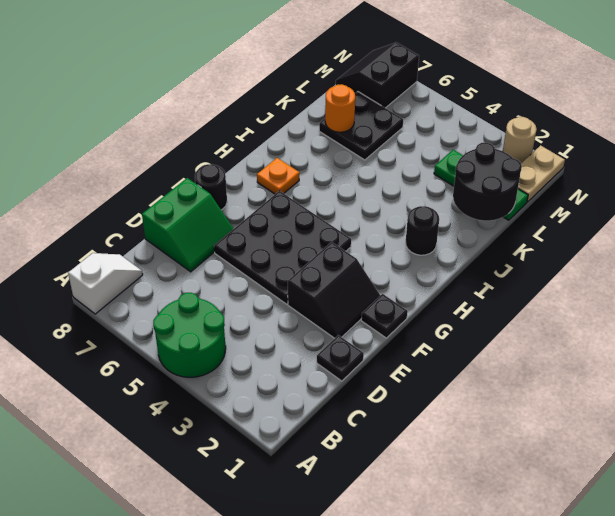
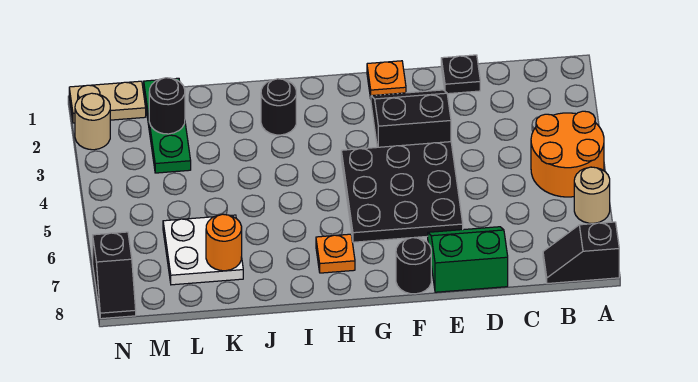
green round brick A4:B5 level 1 -> orange round brick A4:B5 level 1
none -> tan round brick A6 level 1
white slope A8:B8 level 1 top A -> black slope A8:B8 level 1 top A
black plate F1 level 1 -> orange plate F1 level 1
black round brick K1:L2 level 2 -> black round brick L2 level 2
black plate K6:L7 level 1 -> white plate K6:L7 level 1
black slope M7:N8 level 1 top 7 -> black slope N7:N8 level 1 top 7

